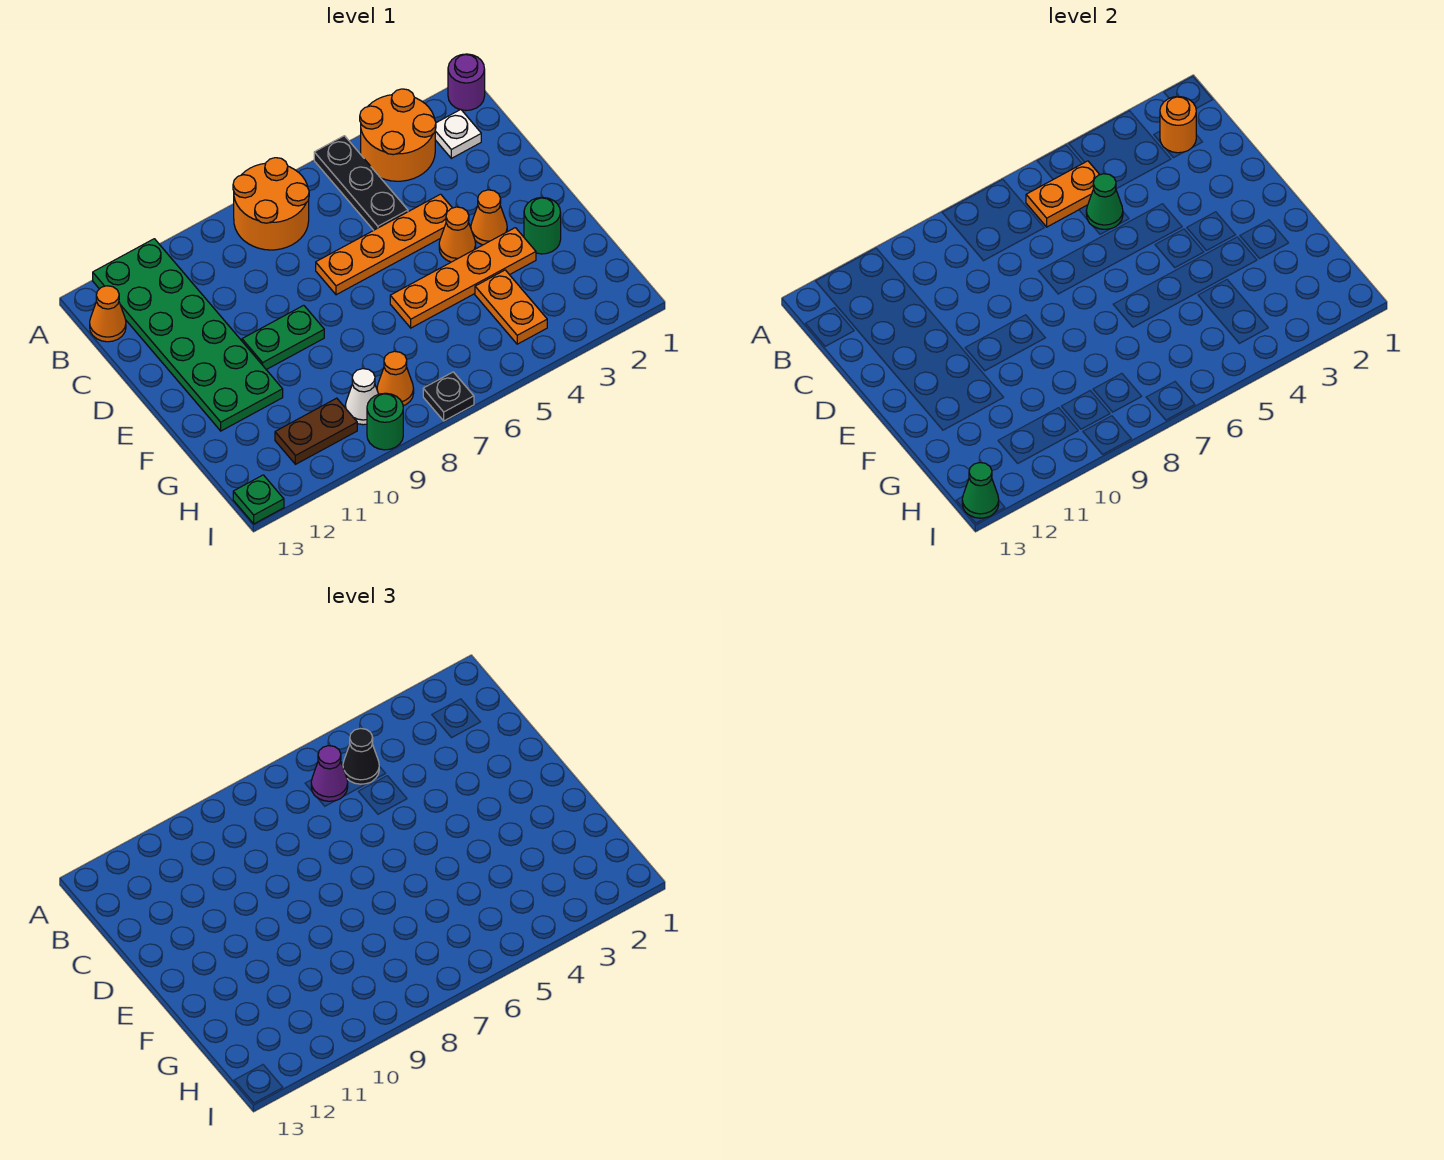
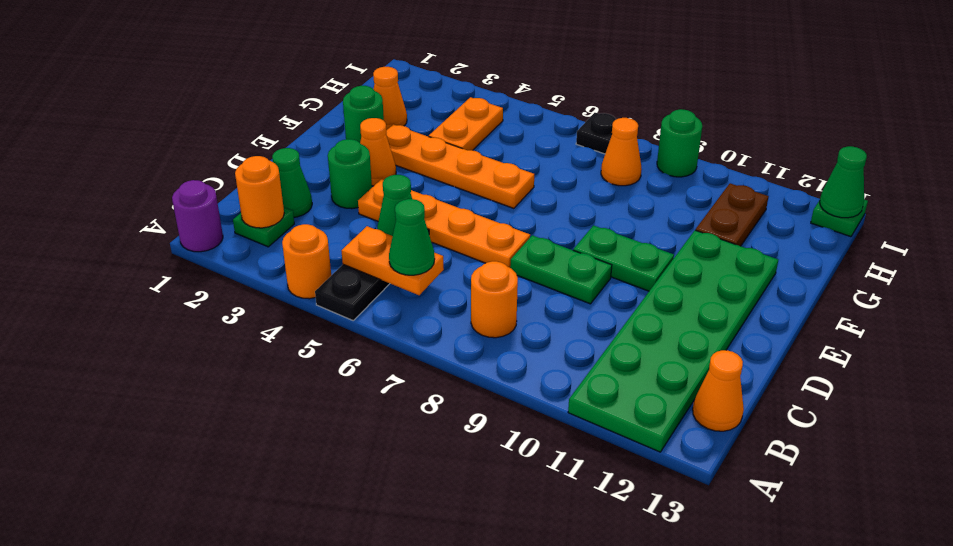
orange round brick A3:B4 level 1 -> orange round brick A4 level 1
orange round brick A7:B8 level 1 -> orange round brick B8 level 1
white plate B2 level 1 -> green plate B2 level 1
black cone B5 level 3 -> none
purple cone B6 level 3 -> green cone B6 level 3
none -> green cone C2 level 1
none -> green round brick D3 level 1
none -> green plate D8:D9 level 1
orange cone E4 level 1 -> orange cone G2 level 1
white cone H9 level 1 -> none
brown plate H10:H11 level 1 -> brown plate G11:H11 level 1

